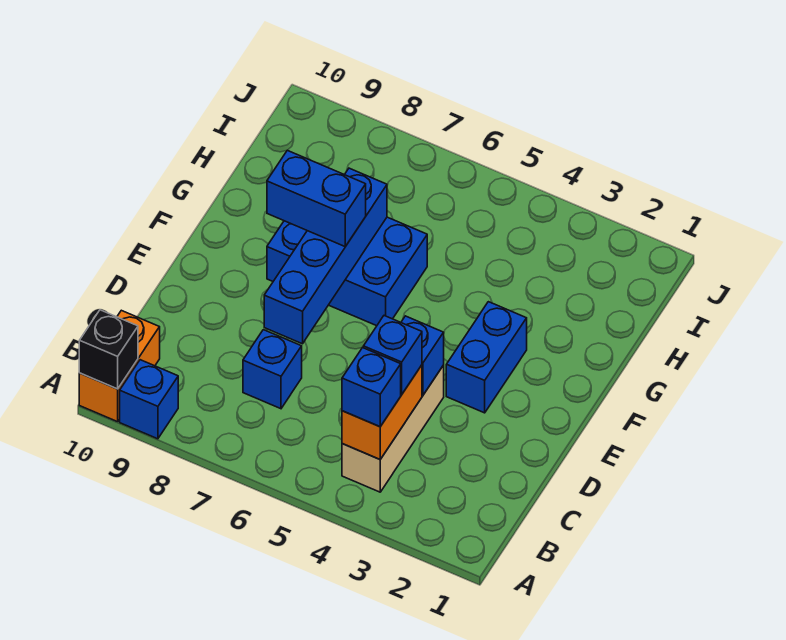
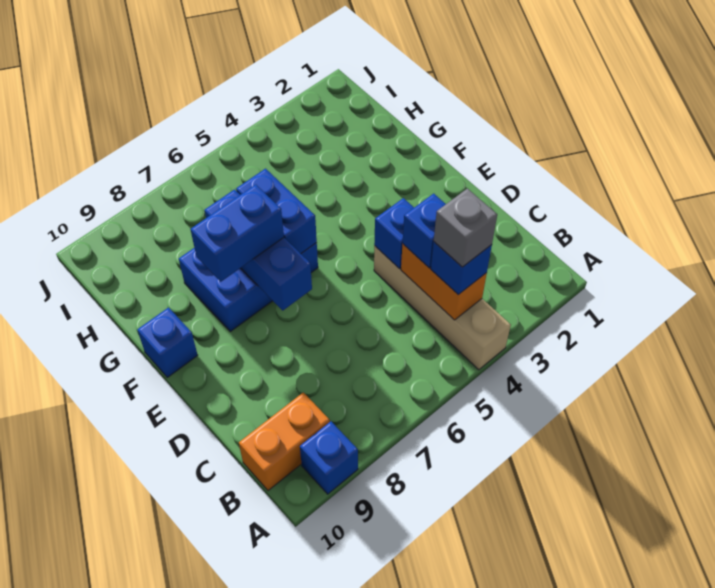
orange brick A10:B10 level 1 -> orange brick B9:B10 level 1
black brick A10 level 2 -> none
tan brick B4:D4 level 1 -> tan brick A4:D4 level 1
none -> grey brick B4 level 4
blue brick C7 level 1 -> blue brick F10 level 1
blue brick D7:G7 level 2 -> blue brick E7:G7 level 2
blue brick E3:F3 level 1 -> blue brick F6:G6 level 2

